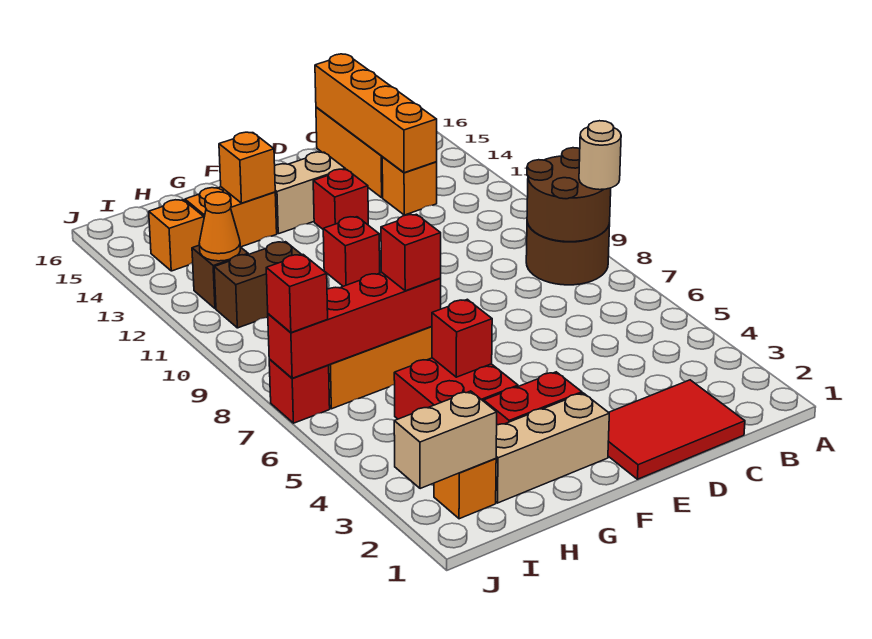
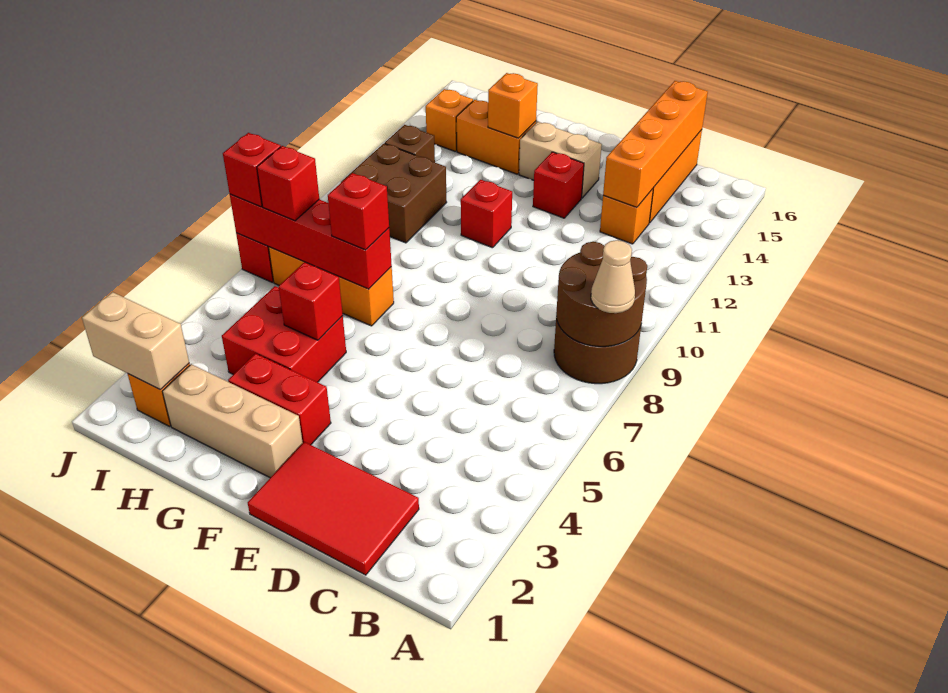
tan round brick A8 level 3 -> tan cone A8 level 3
brown brick H11:I11 level 1 -> brown brick H10:I11 level 1
none -> red brick I7 level 3
orange cone I12 level 2 -> none

